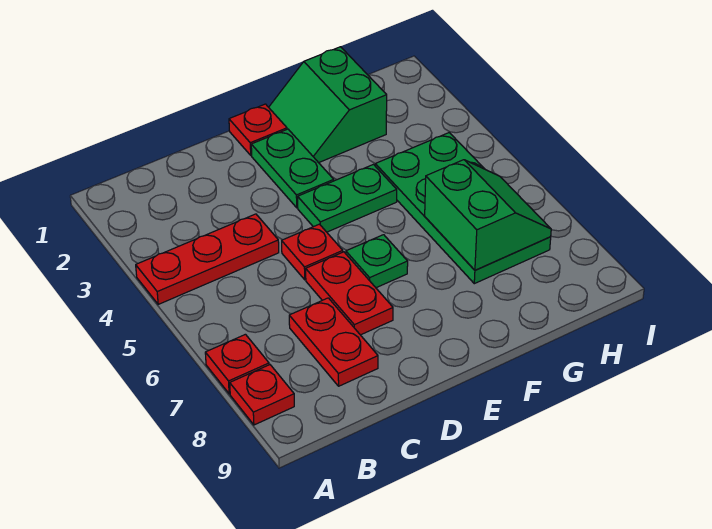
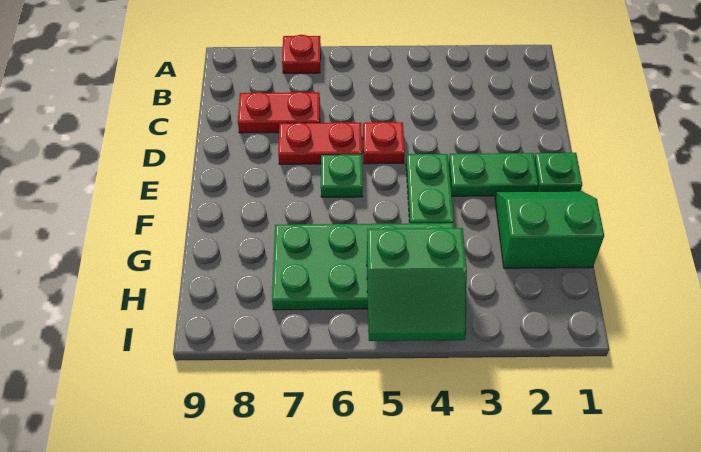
red plate A4:C4 level 1 -> none
red plate A8 level 1 -> none
red plate E1 level 1 -> green plate E1 level 1
green slope G6:H7 level 2 top G -> green slope H4:I5 level 2 top H

